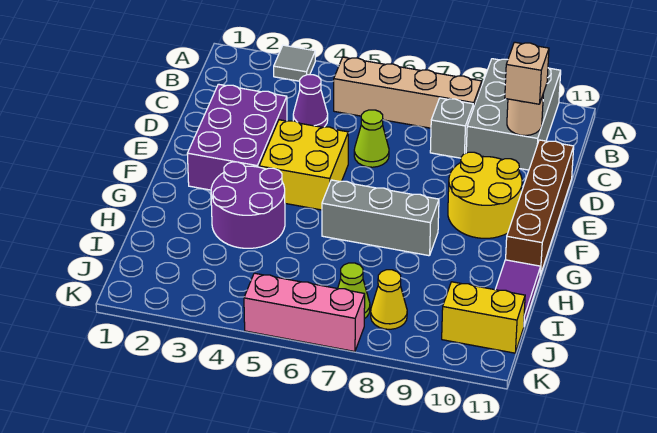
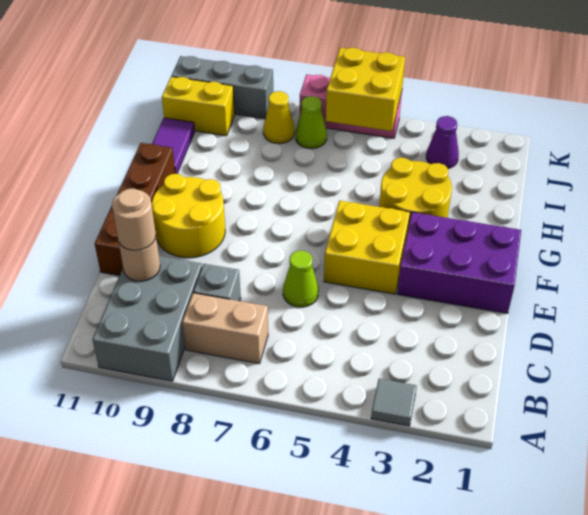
tan brick B5:B8 level 1 -> tan brick B7:B8 level 1
purple cone C4 level 1 -> purple cone J3 level 1
tan brick C10 level 3 -> tan round brick C10 level 3
purple brick D2:F3 level 1 -> purple brick E1:F3 level 1
purple round brick G3:H4 level 1 -> yellow round brick G3:H4 level 1
grey brick G6:G8 level 1 -> grey brick K9:K11 level 1
none -> yellow brick J5:K6 level 2

